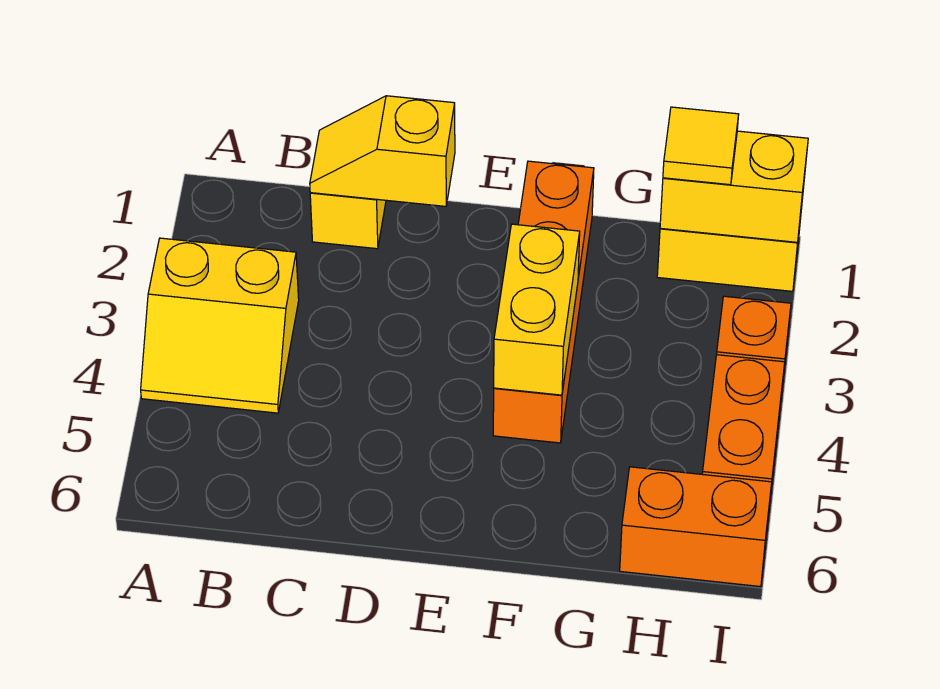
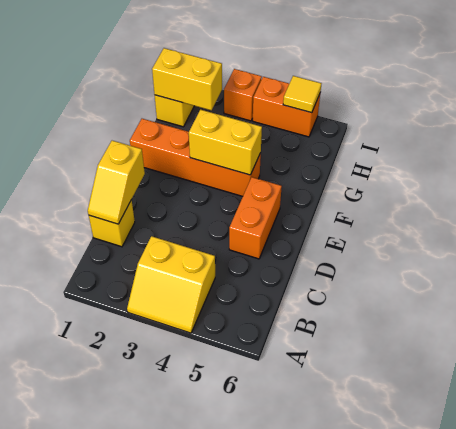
yellow slope A3:B4 level 1 top 3 -> yellow slope A3:B4 level 1 top B
yellow brick H1:I1 level 2 -> yellow brick H1:H2 level 2
yellow tile H1 level 3 -> yellow tile I5 level 2
orange brick H6:I6 level 1 -> orange brick D5:E5 level 1

